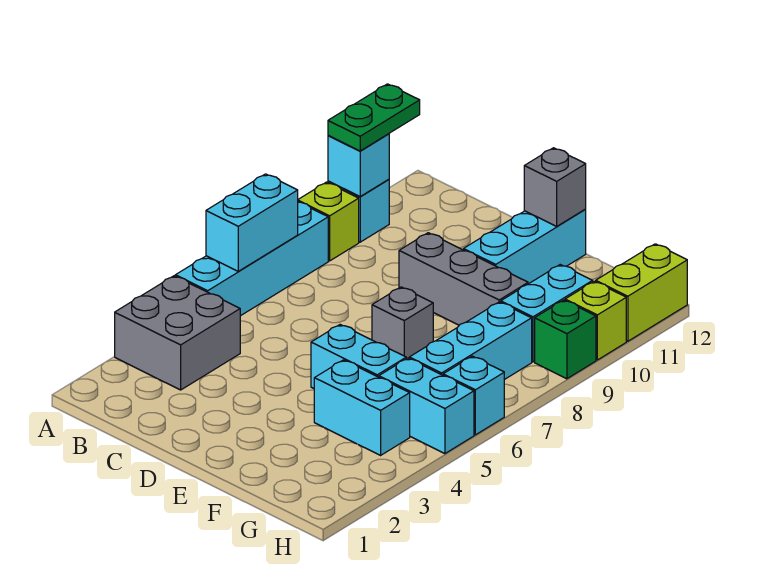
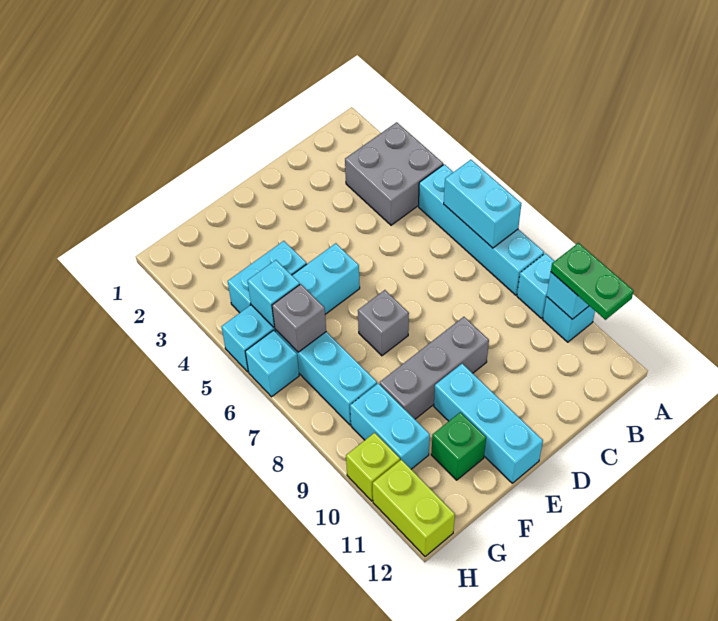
lime brick A9 level 1 -> cyan brick A9 level 1
grey brick E12 level 2 -> grey brick G6 level 2
none -> cyan brick G5 level 2
green brick H9 level 1 -> green brick F11 level 1

